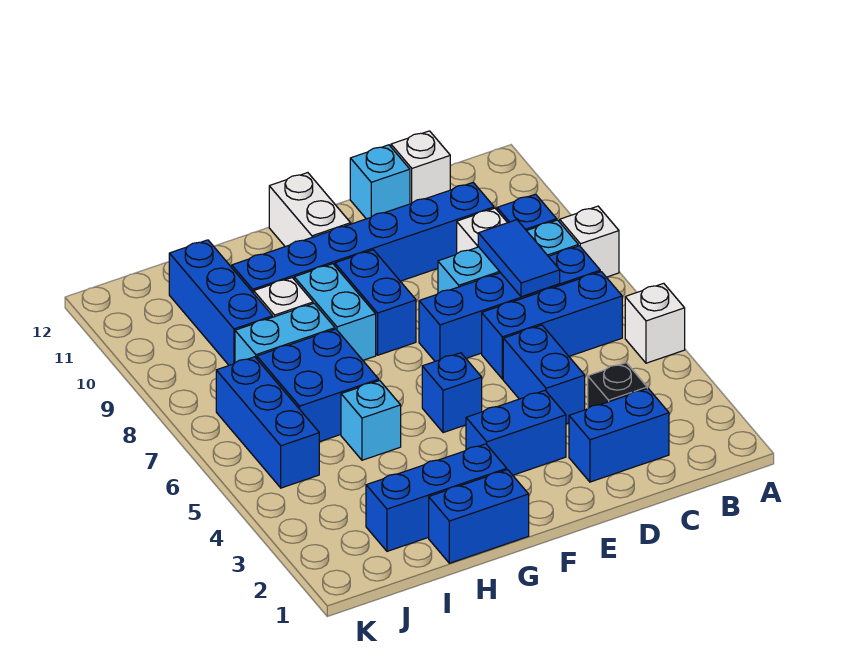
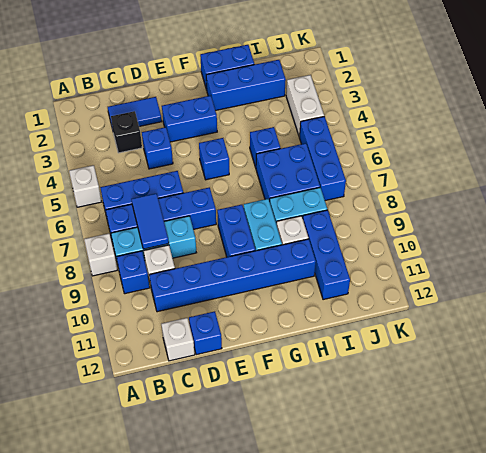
blue brick C2:D2 level 1 -> blue tile C2:D2 level 1
blue brick D4:D5 level 1 -> blue brick D4 level 1
cyan brick D12 level 1 -> blue brick D12 level 1
white brick F11:F12 level 1 -> white brick J3:J4 level 1
cyan brick H5 level 1 -> blue brick H5 level 1

